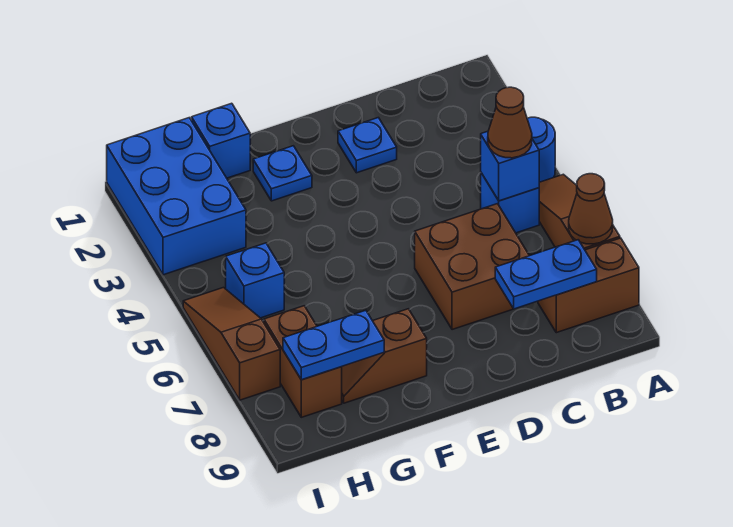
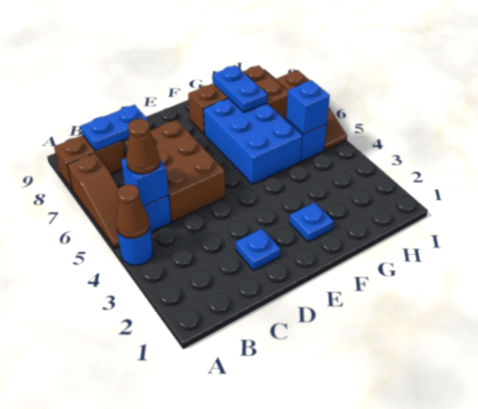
brown cone A7 level 2 -> brown cone A4 level 2
brown brick C6:D7 level 1 -> brown brick C5:D7 level 1
blue brick G1 level 1 -> blue brick H5 level 2
blue plate G8:H8 level 2 -> blue plate G7:G8 level 2
blue brick H1:I3 level 1 -> blue brick F5:G7 level 1

